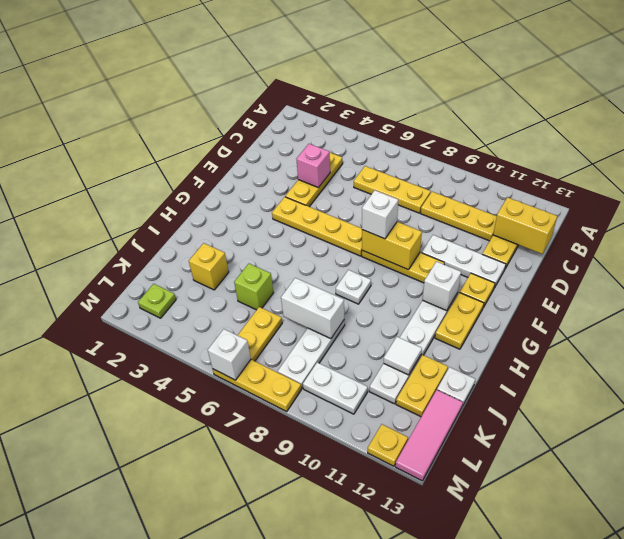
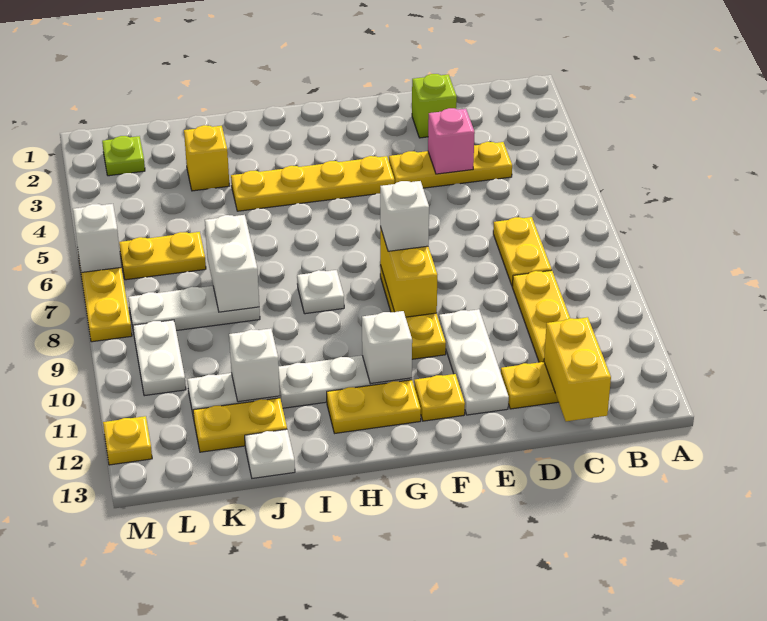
yellow plate C6:C8 level 1 -> yellow plate C7:C8 level 1
yellow plate F4:F7 level 1 -> yellow plate F4:I4 level 1
lime brick J5 level 1 -> lime brick D2 level 1
white tile J11 level 2 -> white brick J11 level 2
pink tile K13:M13 level 1 -> none

